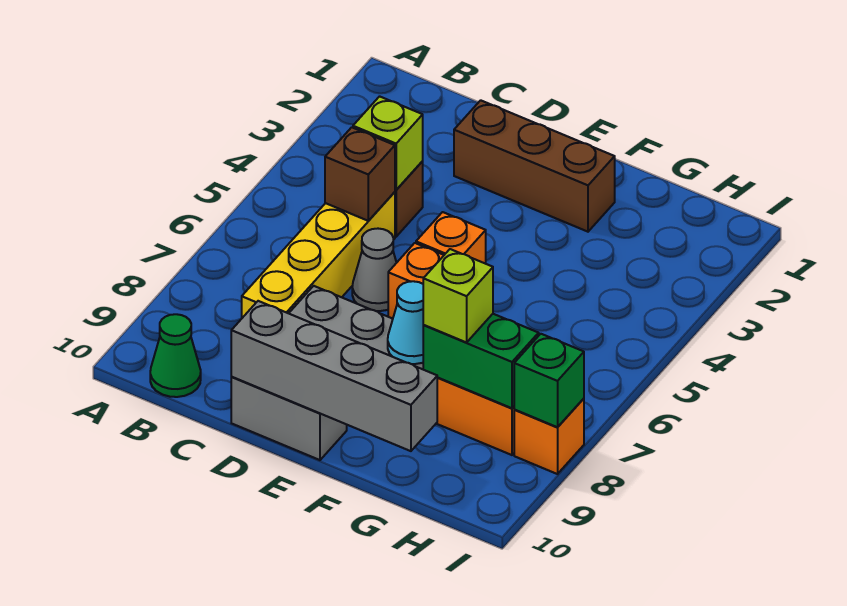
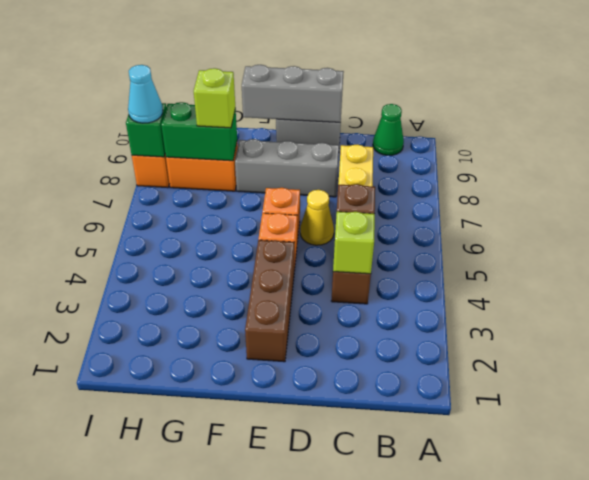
brown brick D2:F2 level 1 -> brown brick E2:E4 level 1
grey cone D6 level 1 -> yellow cone D6 level 1
grey brick D10:G10 level 2 -> grey brick D10:F10 level 2
cyan cone F8 level 2 -> cyan cone I8 level 3

